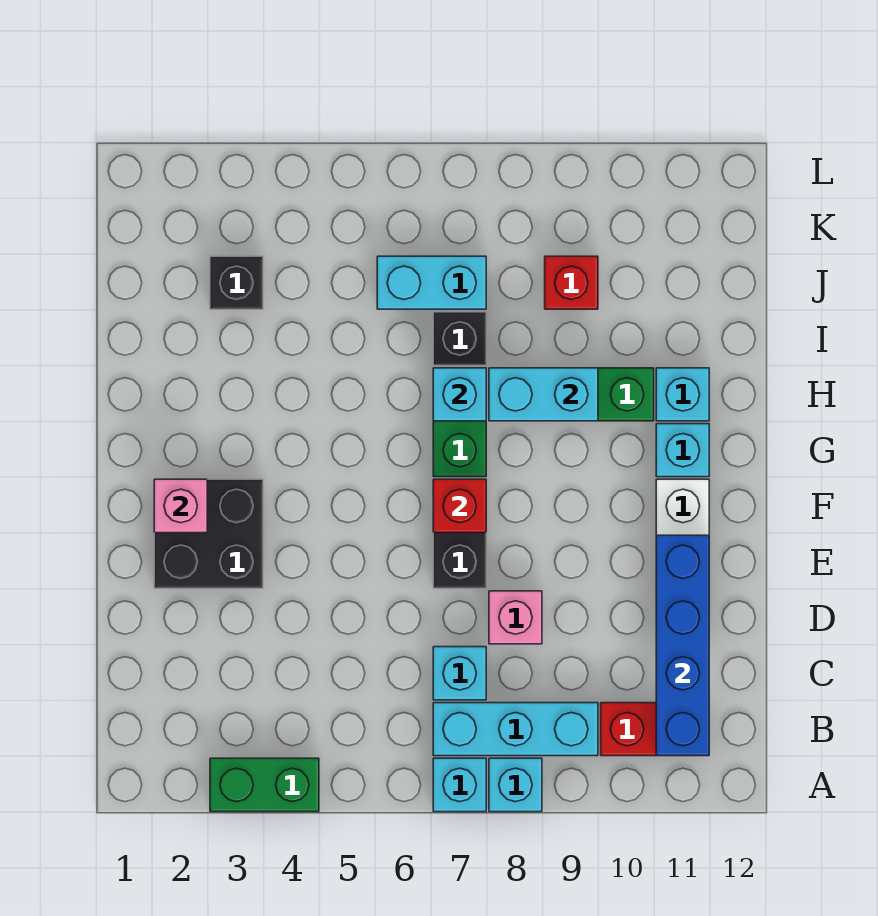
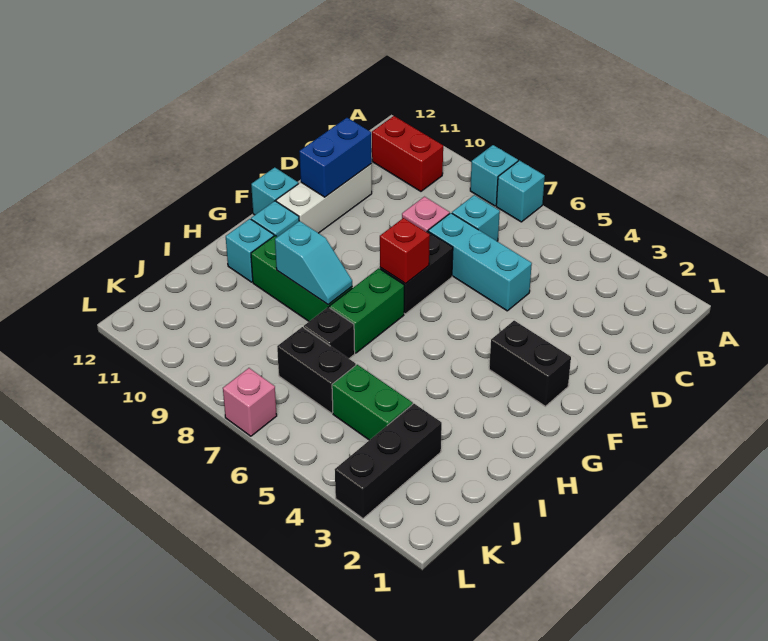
green brick A3:A4 level 1 -> green brick J4:J5 level 1
cyan brick B7:B9 level 1 -> cyan brick D5:D7 level 1
blue brick B11:E11 level 2 -> blue brick D11:E11 level 2
black brick E2:F3 level 1 -> black brick F2:F3 level 1
pink brick F2 level 2 -> pink brick L7 level 1
cyan brick H7 level 2 -> cyan brick F12 level 1
cyan brick H8:H9 level 2 -> cyan slope H8:H9 level 2 top 9
black brick J3 level 1 -> black brick J3:L3 level 1
cyan brick J6:J7 level 1 -> black brick J6:J7 level 1
red brick J9 level 1 -> none

